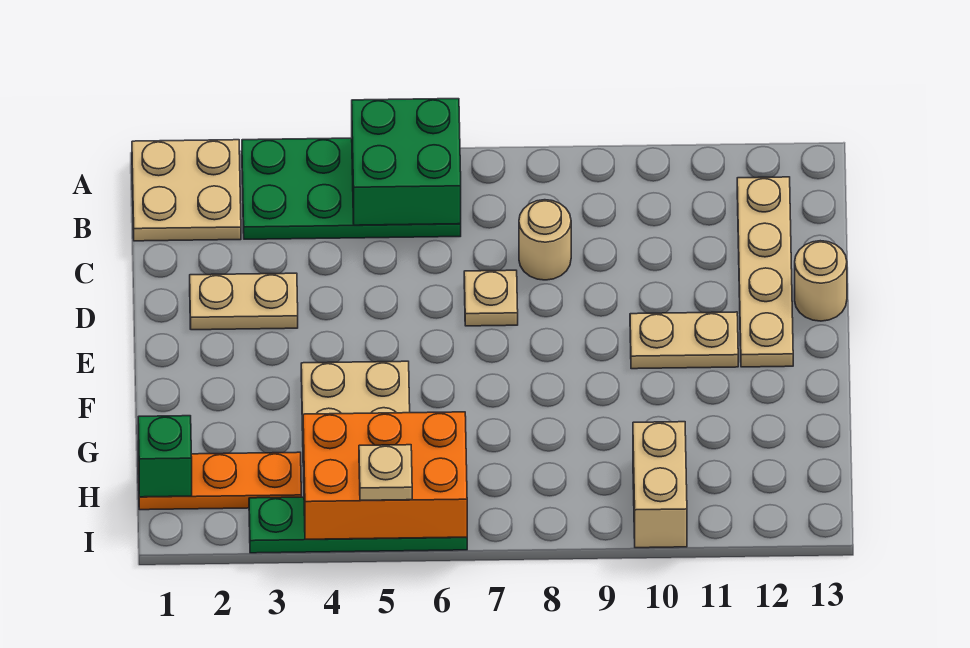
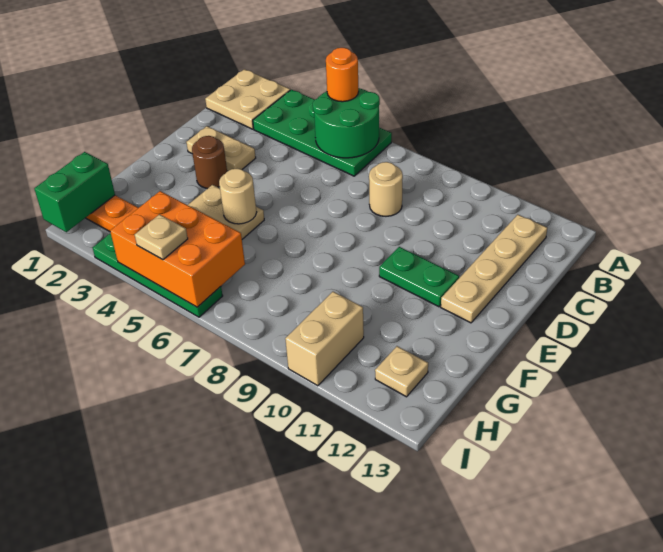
green brick A5:B6 level 2 -> green round brick A5:B6 level 2
none -> orange round brick A5 level 3
tan plate D7 level 1 -> tan plate H12 level 1
tan round brick D13 level 1 -> tan round brick F5 level 2
none -> brown round brick E3 level 1
tan plate E10:E11 level 1 -> green plate E10:E11 level 1
green brick H1 level 2 -> green brick H1:I1 level 2

